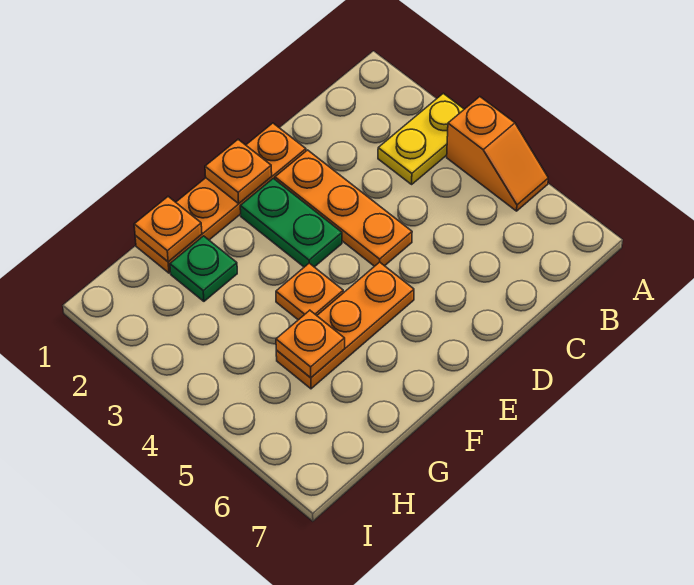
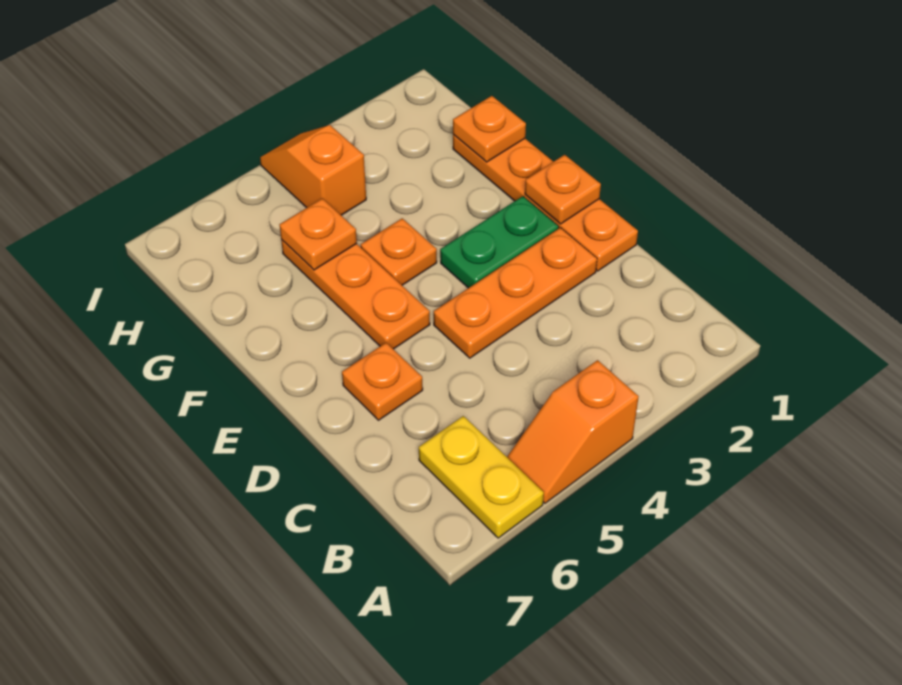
yellow plate A3:B3 level 1 -> yellow plate A6:B6 level 1
none -> orange plate D6 level 1
green plate G2 level 1 -> none
none -> orange slope H4:I4 level 1 top H

